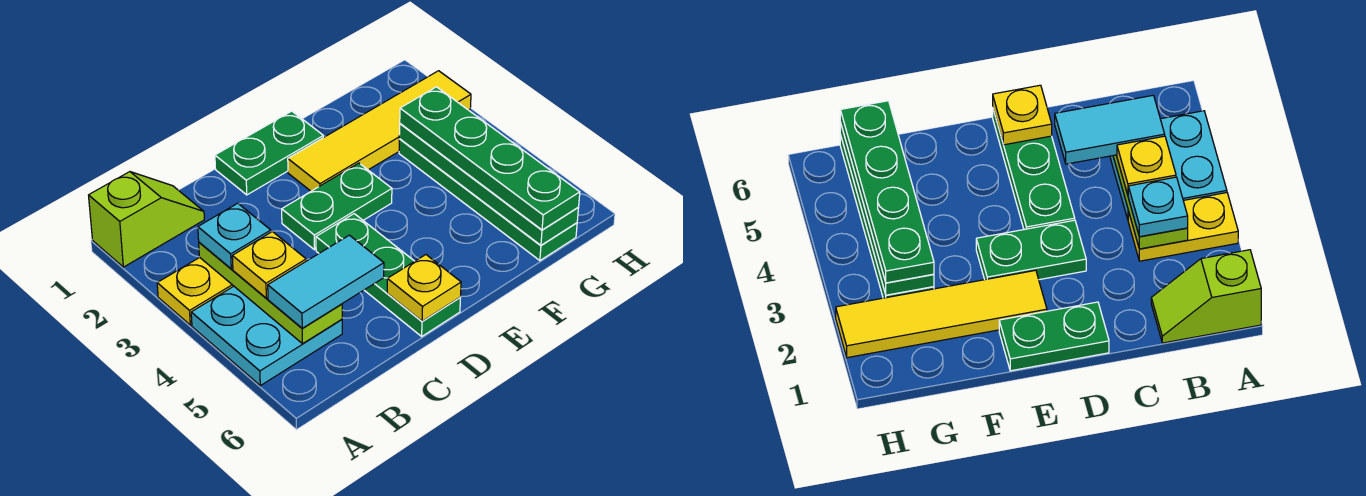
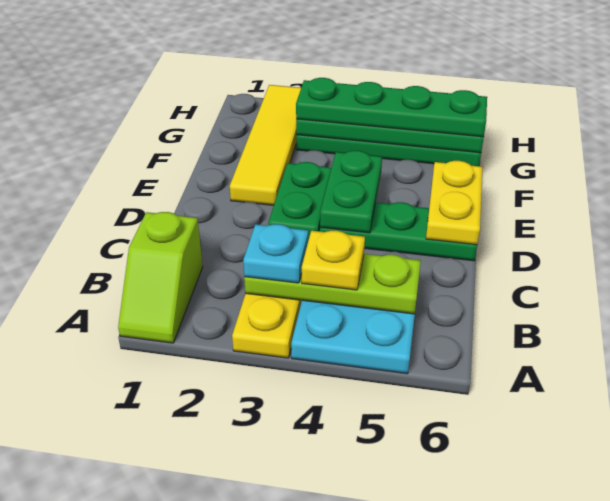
lime slope A1:B1 level 1 top A -> lime slope A1:B1 level 1 top B
cyan tile B5:C5 level 3 -> none
green plate D1:E1 level 1 -> green plate D4:E4 level 2
yellow plate D6 level 2 -> yellow plate D6:E6 level 2

